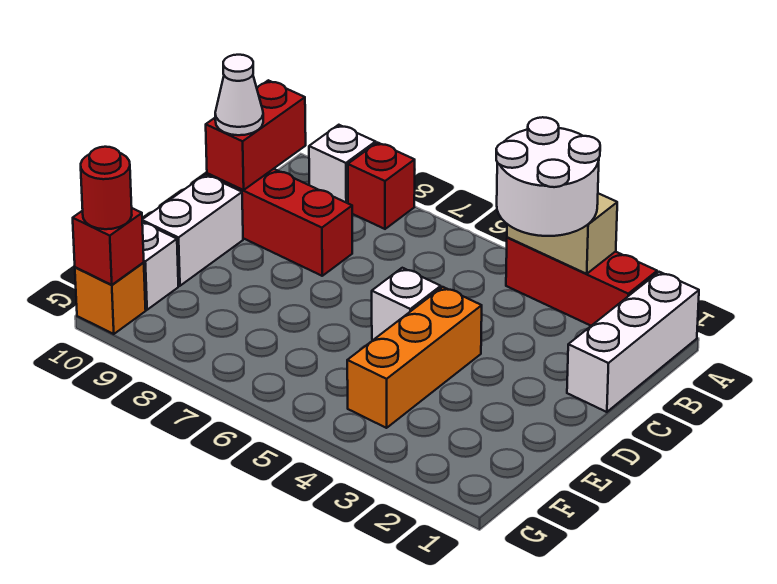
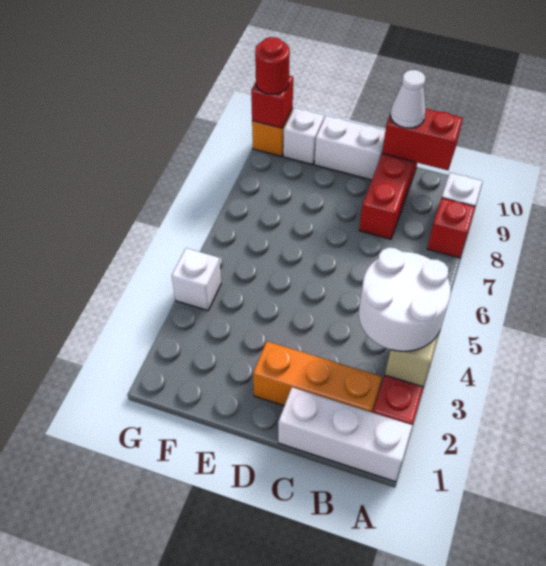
orange brick D4:F4 level 1 -> orange brick B2:D2 level 1
white brick D5 level 1 -> white brick G4 level 1

